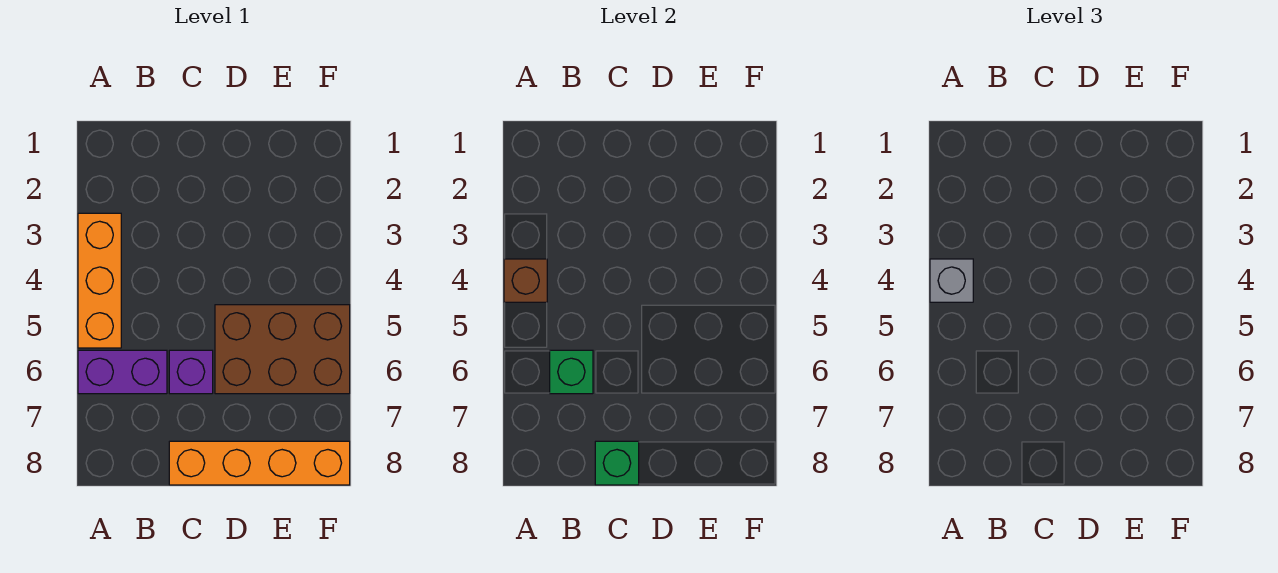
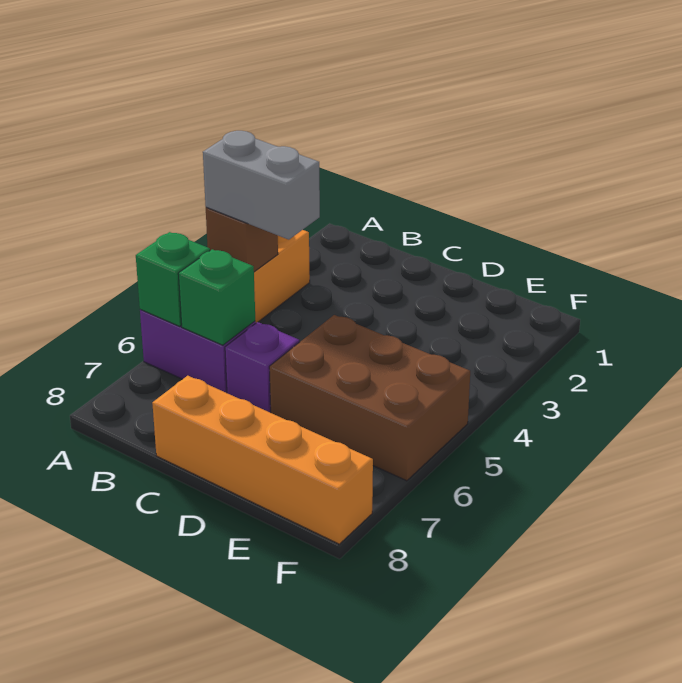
grey brick A4 level 3 -> grey brick A4:B4 level 3
green brick C8 level 2 -> green brick A6 level 2

